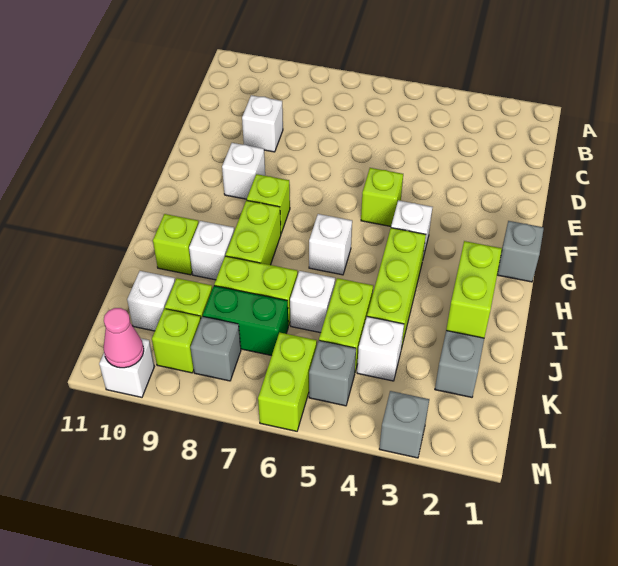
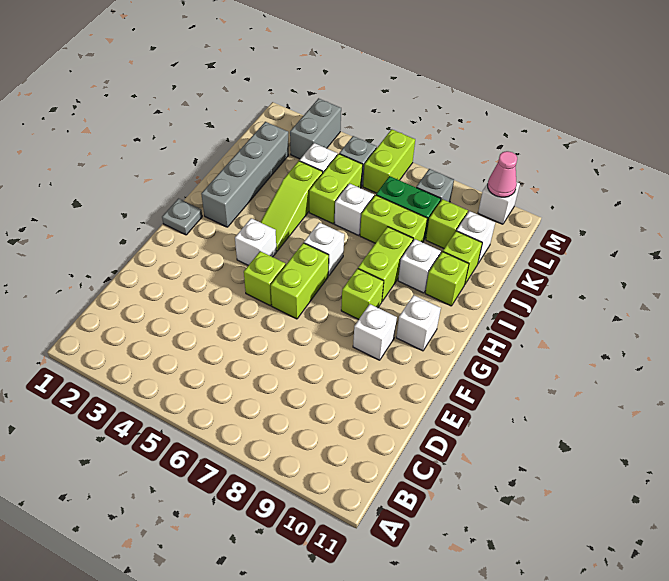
white brick D9 level 1 -> white brick G10 level 1
grey brick G1 level 1 -> grey plate G1 level 1
lime brick H4:J4 level 1 -> lime slope H4:J4 level 1 top J
lime brick I2:J2 level 2 -> lime brick F6:G6 level 1
lime brick L9 level 1 -> lime brick J10 level 1
grey brick M3 level 1 -> grey brick L3:M3 level 1

